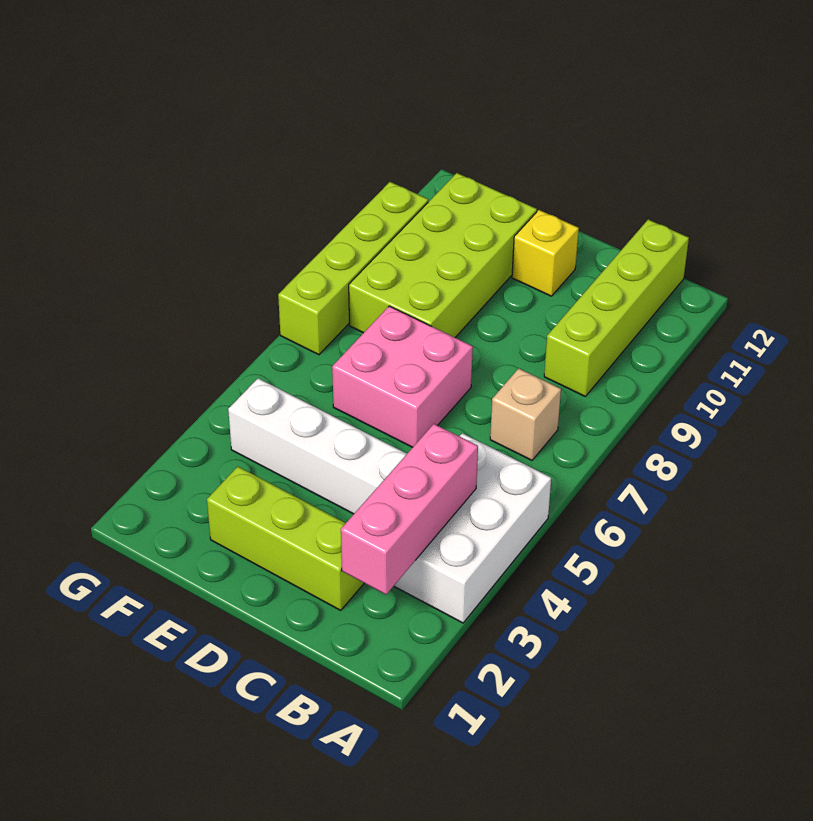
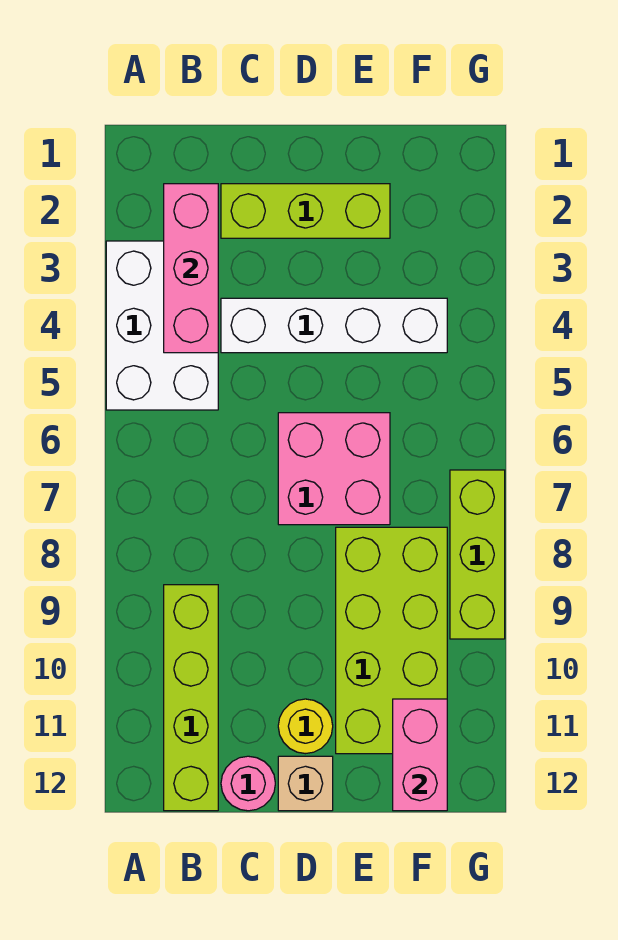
tan brick B7 level 1 -> tan brick D12 level 1
none -> pink round brick C12 level 1
yellow brick D11 level 1 -> yellow round brick D11 level 1
none -> pink brick F11:F12 level 2
lime brick G7:G10 level 1 -> lime brick G7:G9 level 1

